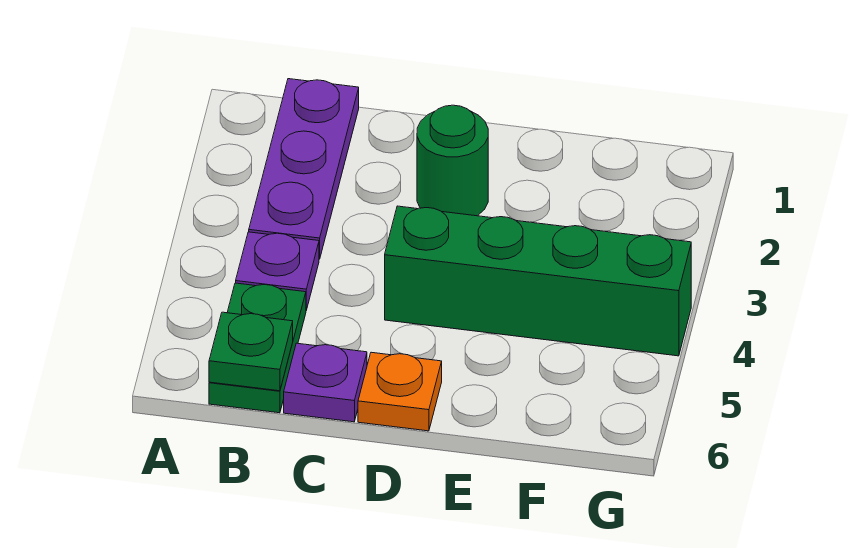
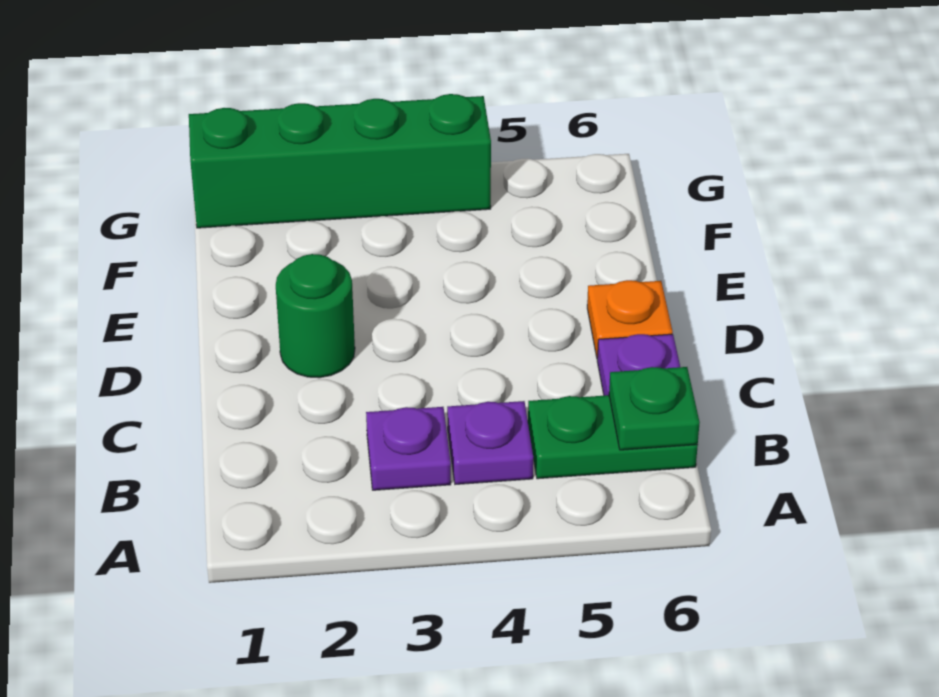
purple plate B1:B3 level 1 -> purple plate B3 level 1
green brick D4:G4 level 1 -> green brick G1:G4 level 1

